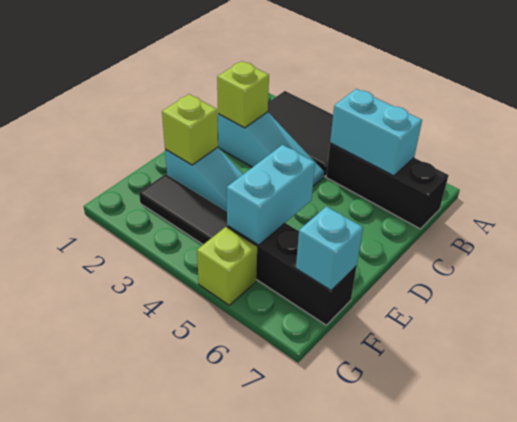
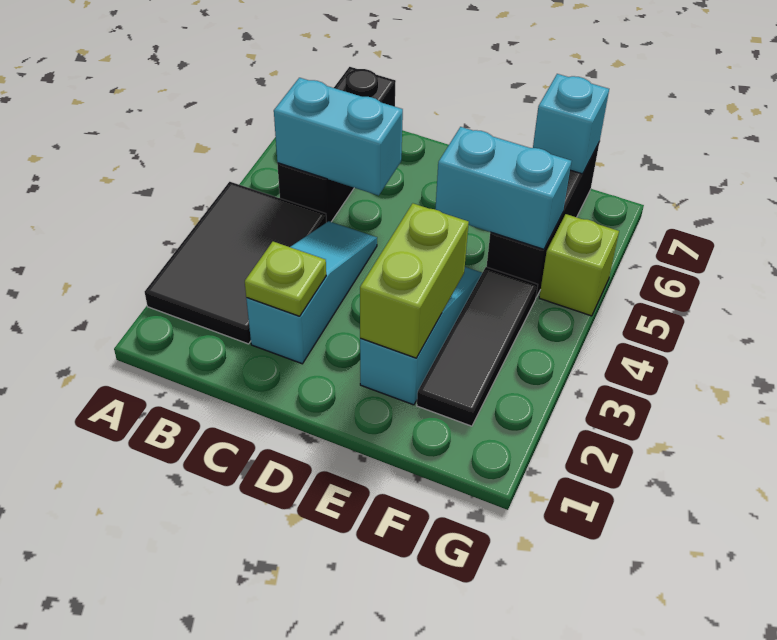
cyan brick B5:B6 level 2 -> cyan brick B5:C5 level 2
lime brick C2 level 2 -> lime plate C2 level 2
lime brick E2 level 2 -> lime brick E2:E3 level 2

